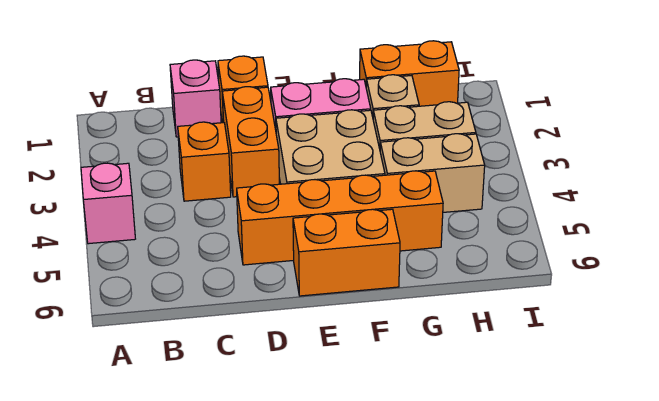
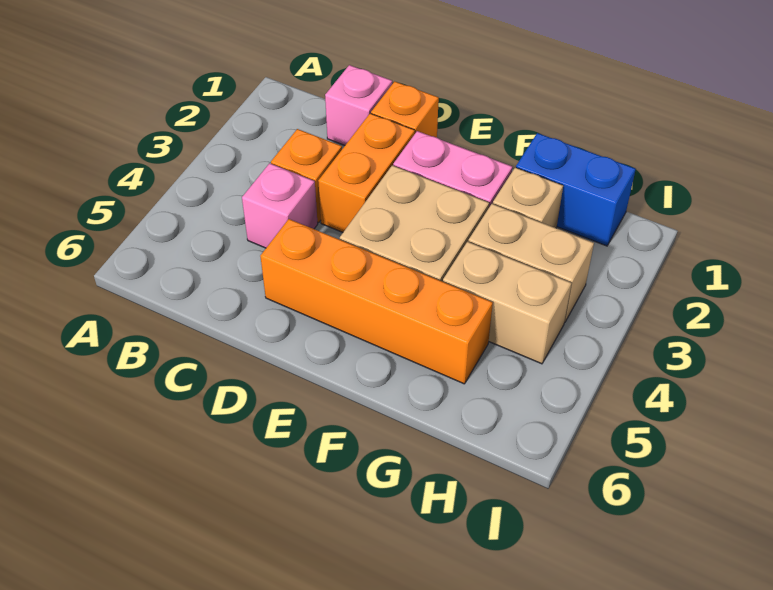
pink brick A4 level 1 -> pink brick C4 level 1
orange brick E6:F6 level 1 -> none
orange brick G1:H1 level 1 -> blue brick G1:H1 level 1

